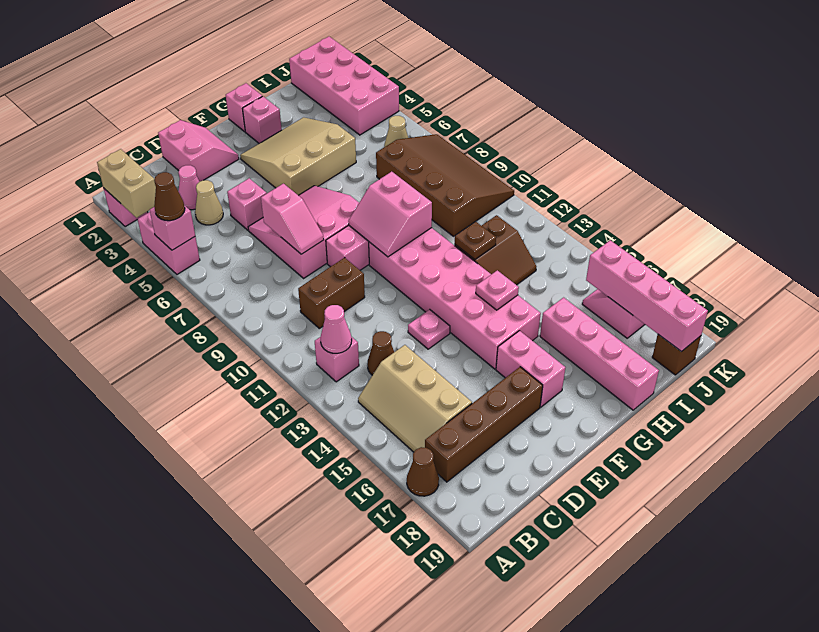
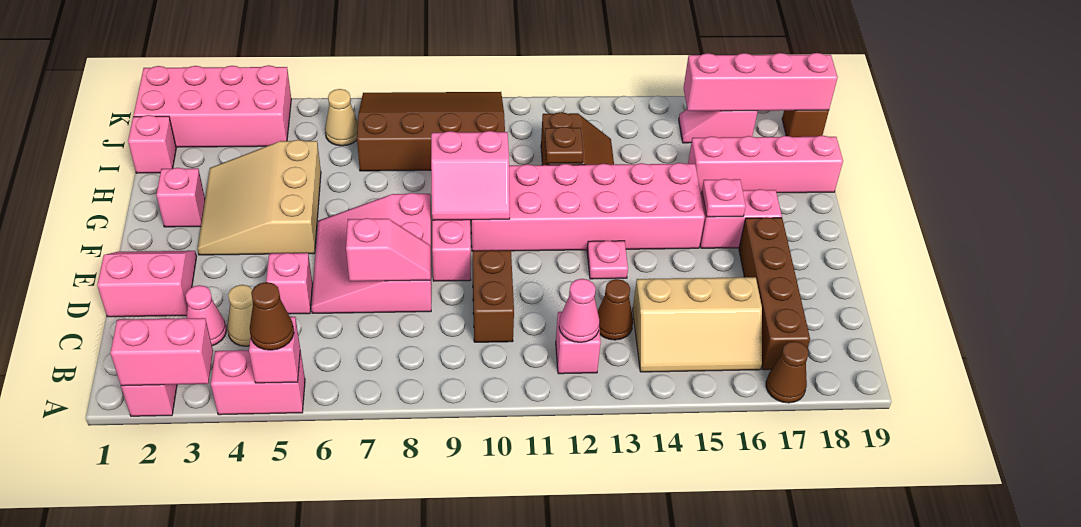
tan brick A2:A3 level 2 -> pink brick A2:A3 level 2
pink brick G1 level 1 -> pink brick I1 level 1
pink plate G14 level 2 -> pink plate F16 level 2

